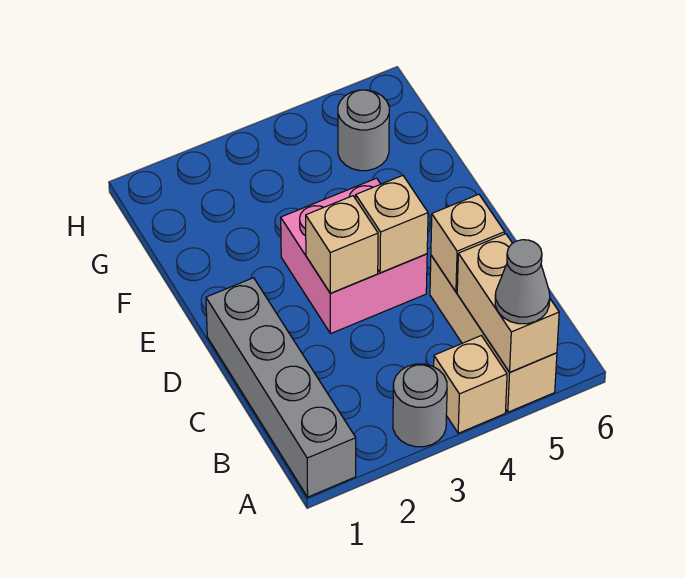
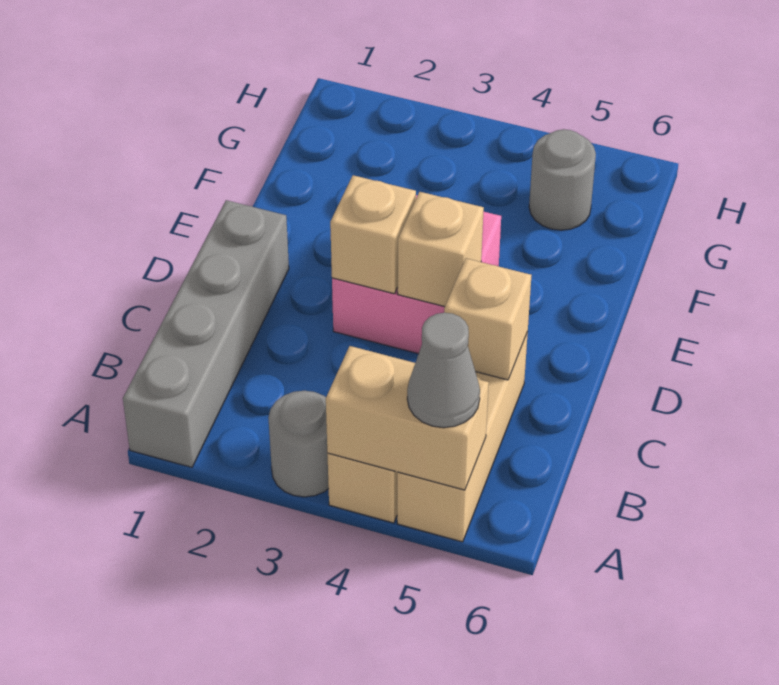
tan brick A5:B5 level 2 -> tan brick A4:A5 level 2

